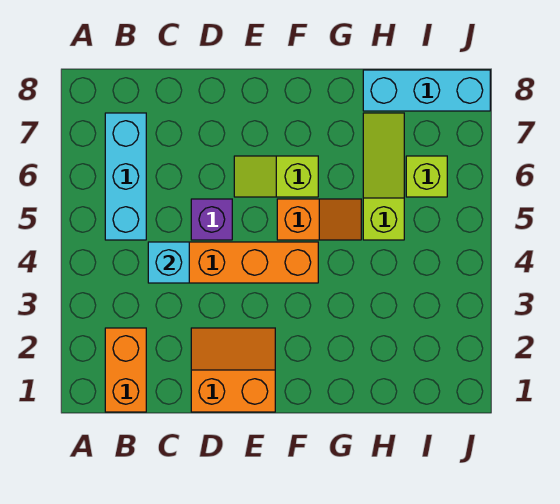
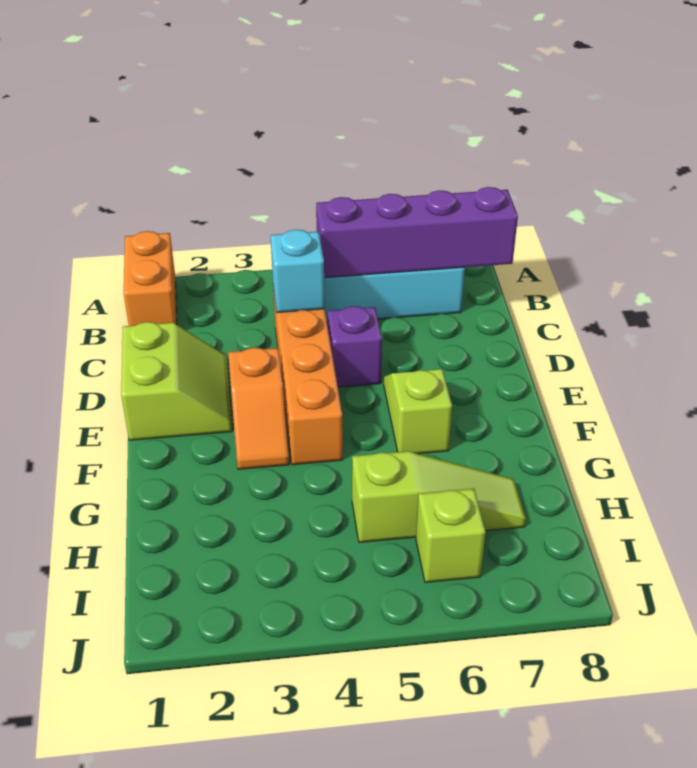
orange brick B1:B2 level 1 -> orange brick A1:B1 level 1
none -> purple brick B5:B8 level 2
orange slope D1:E2 level 1 top 1 -> lime slope D1:E2 level 1 top 1
orange slope F5:G5 level 1 top F -> orange slope E3:F3 level 1 top E
cyan brick H8:J8 level 1 -> none

